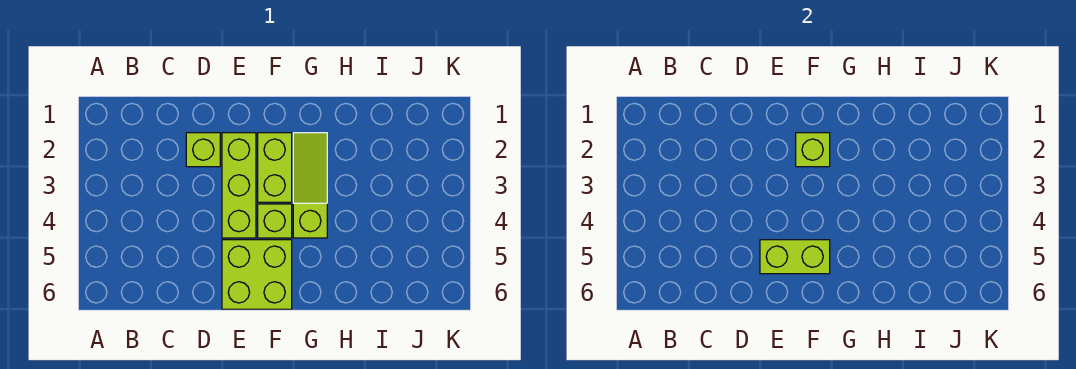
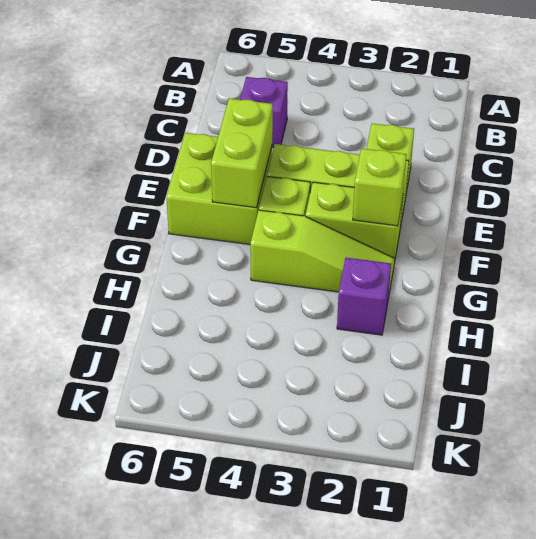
none -> purple brick C5 level 1
none -> purple brick H2 level 1

